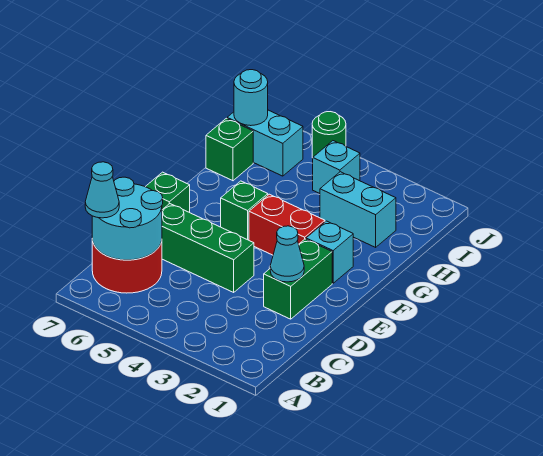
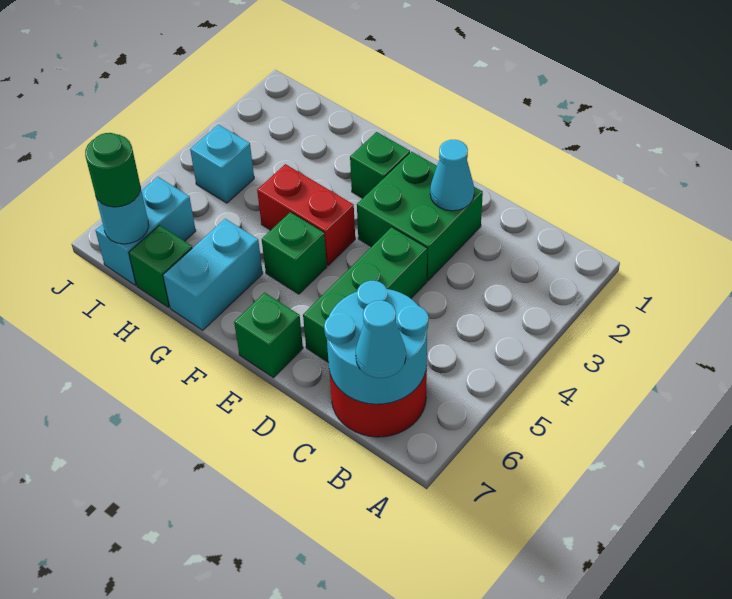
green brick D2:E2 level 1 -> green brick D2:E3 level 1
cyan brick F2 level 1 -> green brick F2 level 1
red brick F3:F4 level 1 -> red brick F4:G4 level 1
cyan brick H2:H3 level 1 -> cyan brick G6:G7 level 1
green round brick J5 level 1 -> green round brick I7 level 3

